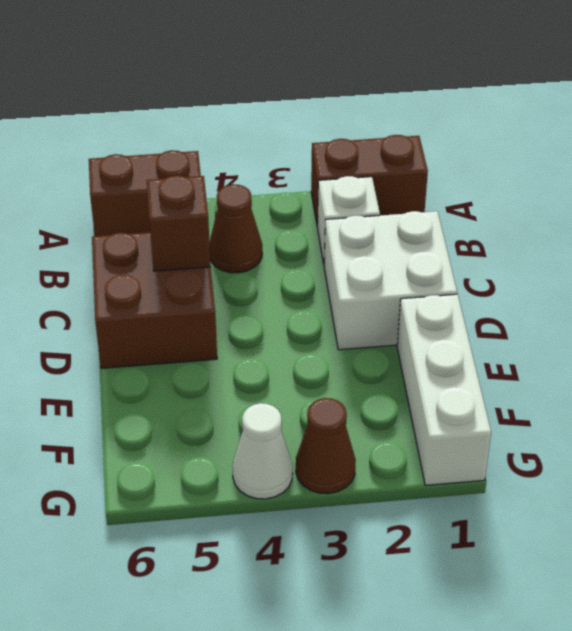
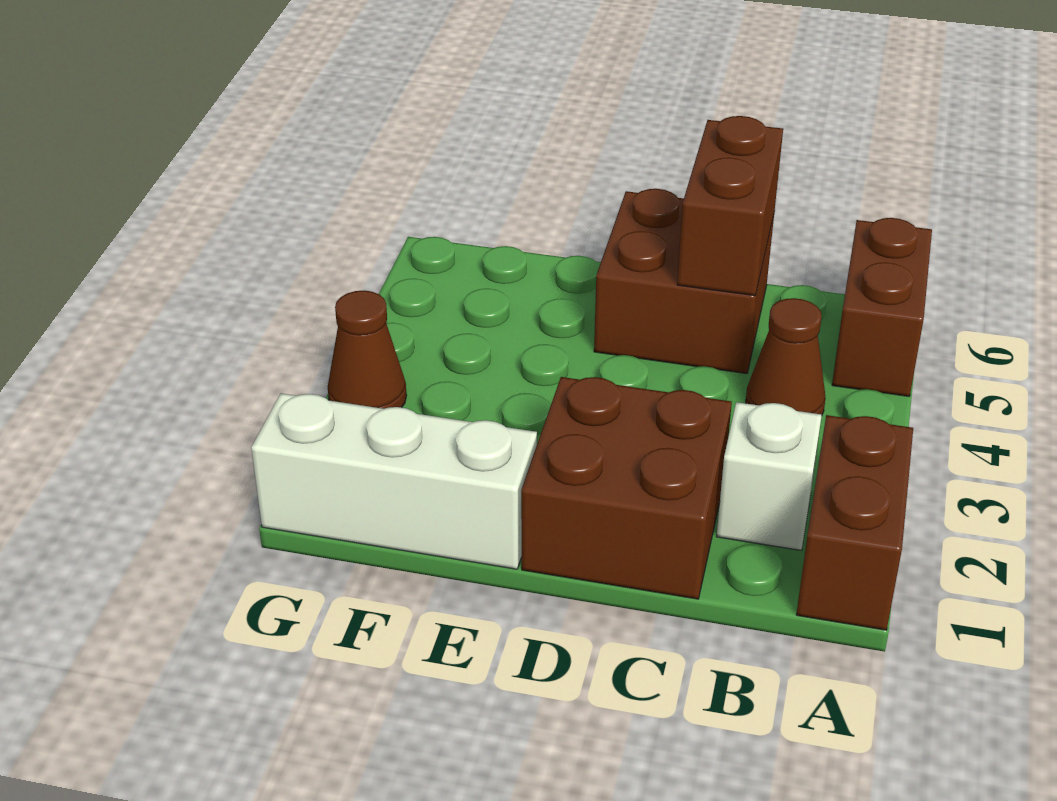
white brick C1:D2 level 1 -> brown brick C1:D2 level 1
brown brick C5 level 2 -> brown brick C5:C6 level 2
white cone G4 level 1 -> none

